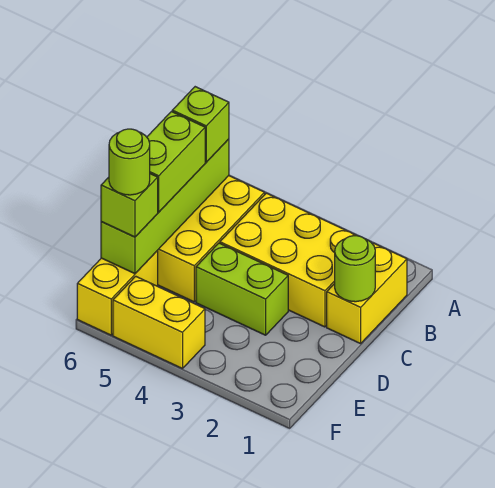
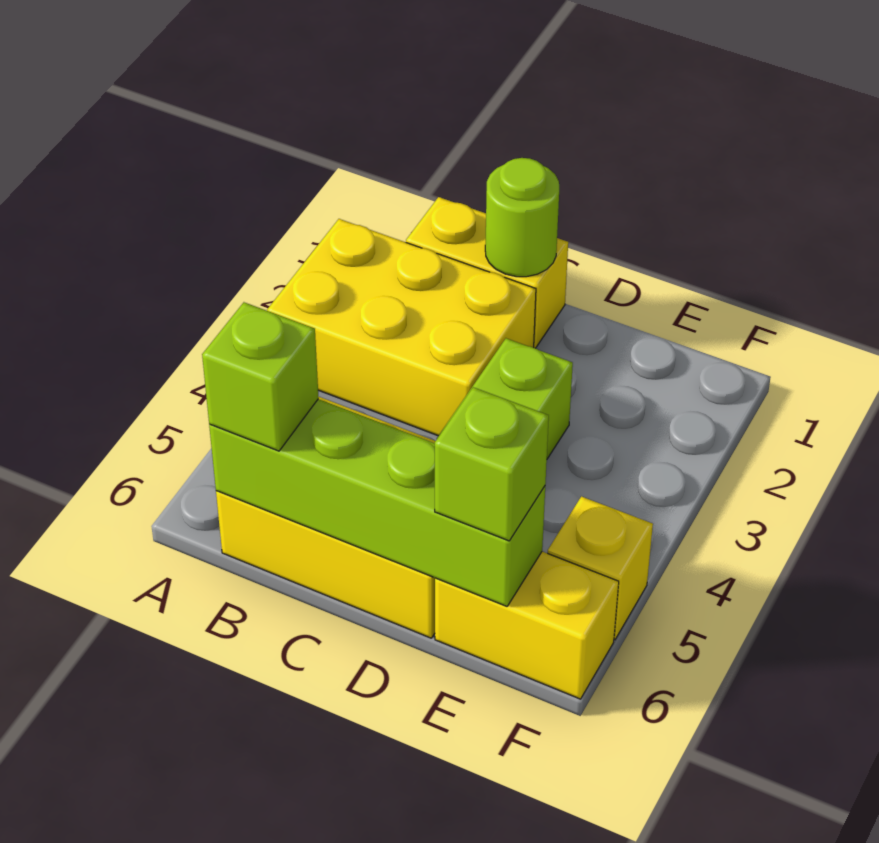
yellow brick B2:C4 level 1 -> yellow brick A2:C3 level 1
lime brick C6:D6 level 3 -> none
lime round brick E6 level 4 -> none
yellow brick F4:F5 level 1 -> yellow brick F5 level 1

